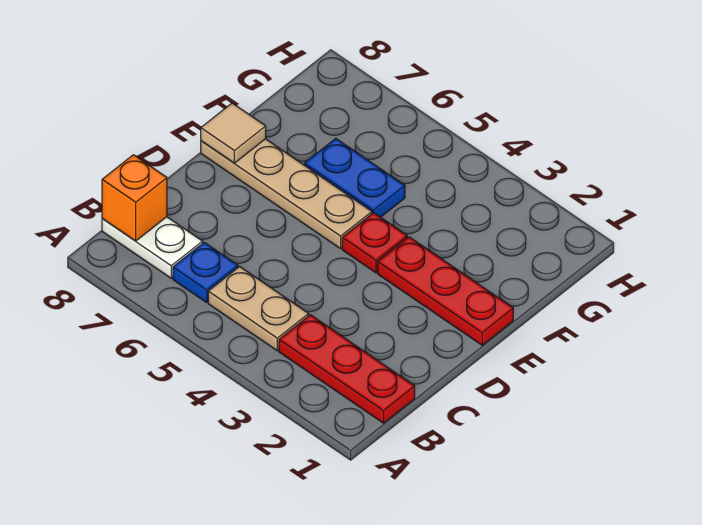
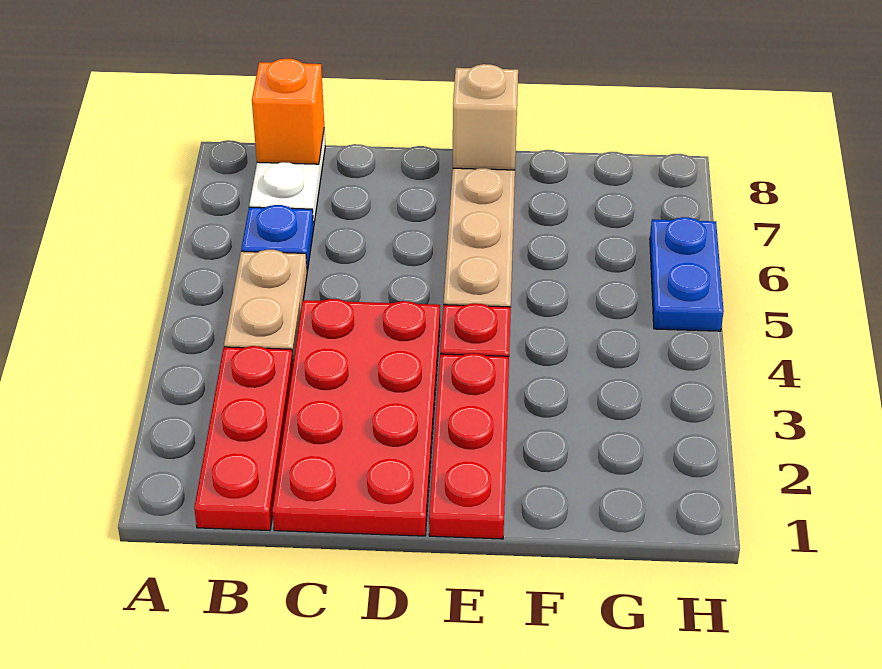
none -> red plate C1:D4 level 1
tan tile E8 level 2 -> tan brick E8 level 2
blue plate F5:F6 level 1 -> blue plate H5:H6 level 1

